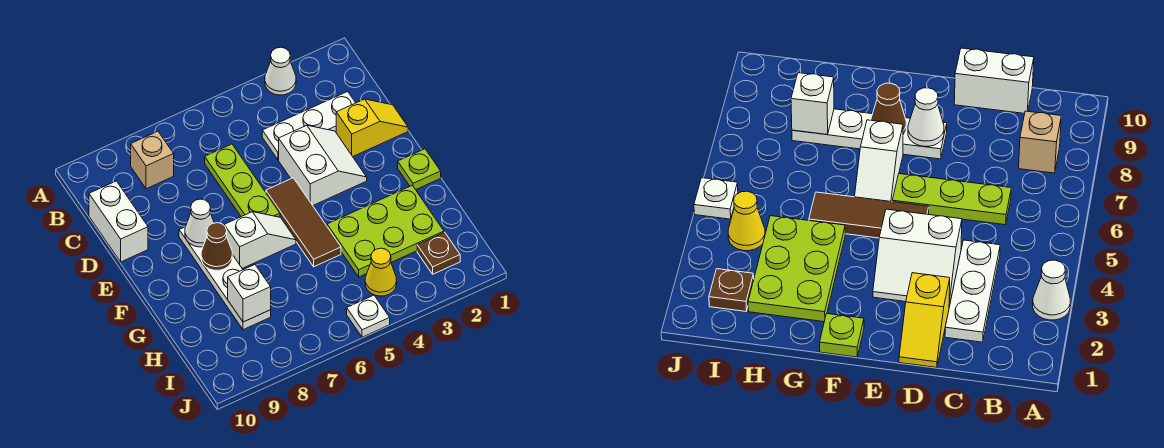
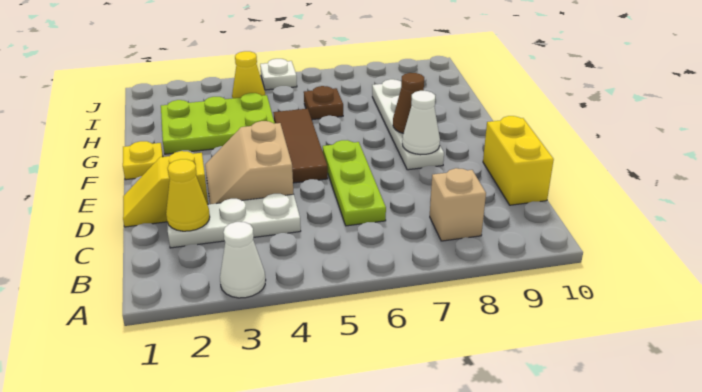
none -> yellow cone C2 level 2
white brick C10:D10 level 1 -> yellow brick C10:D10 level 1
white slope D3:E4 level 1 top 4 -> tan slope D3:E4 level 1 top 4
lime plate F1 level 1 -> yellow plate F1 level 1
white slope F6:F7 level 1 top 7 -> none
white brick H8 level 2 -> none
brown plate I2 level 1 -> brown plate H6 level 1

